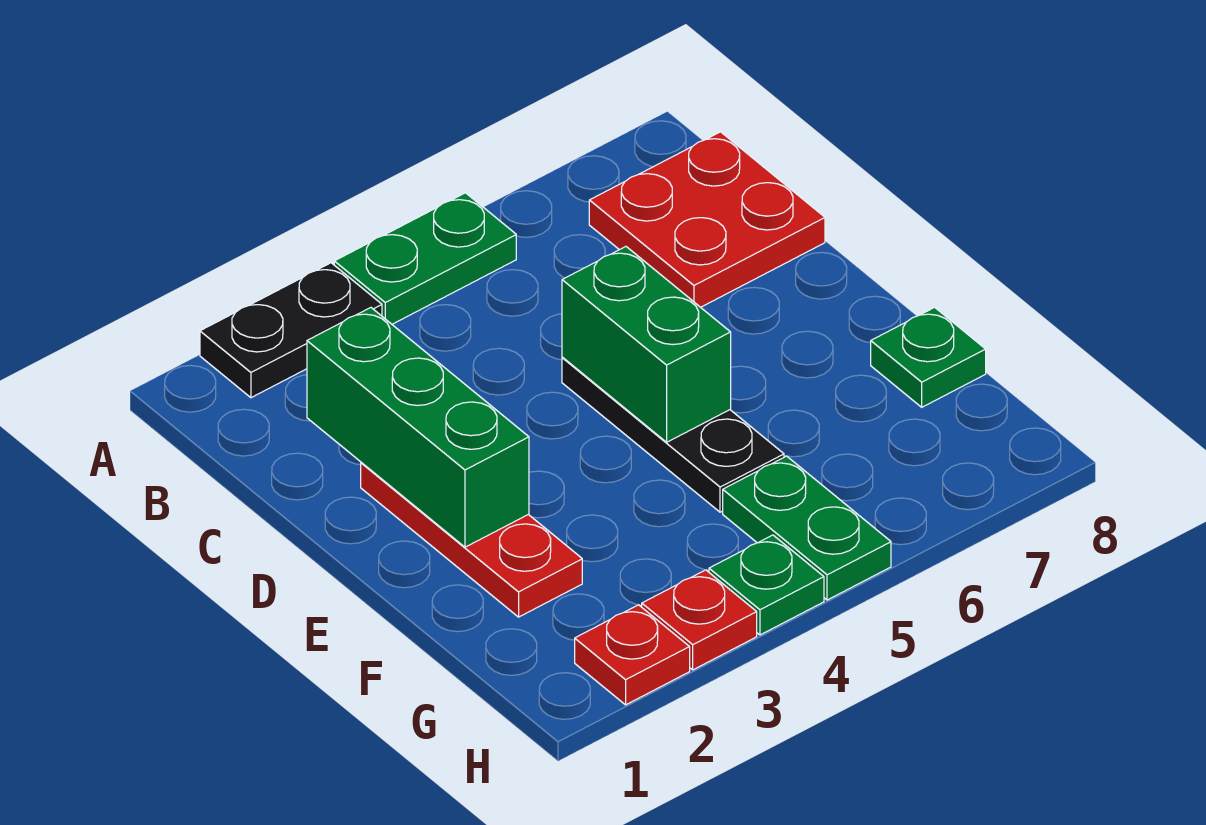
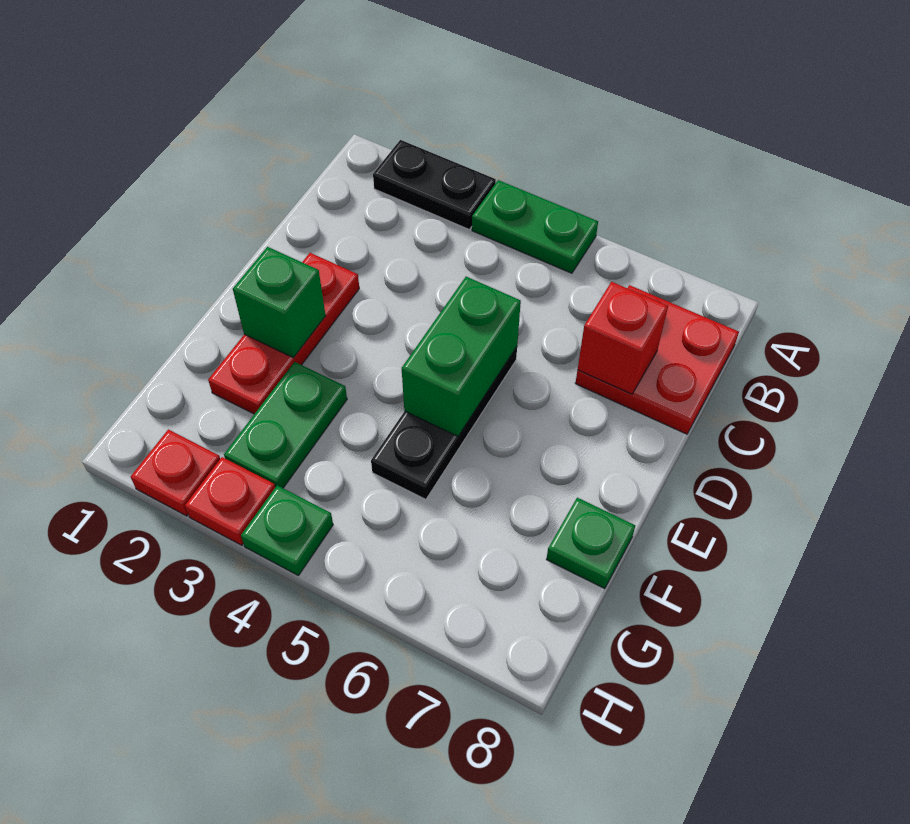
green brick C2:E2 level 2 -> green brick E2 level 2
none -> red brick C7 level 2
green plate G5:H5 level 1 -> green plate F3:G3 level 1

